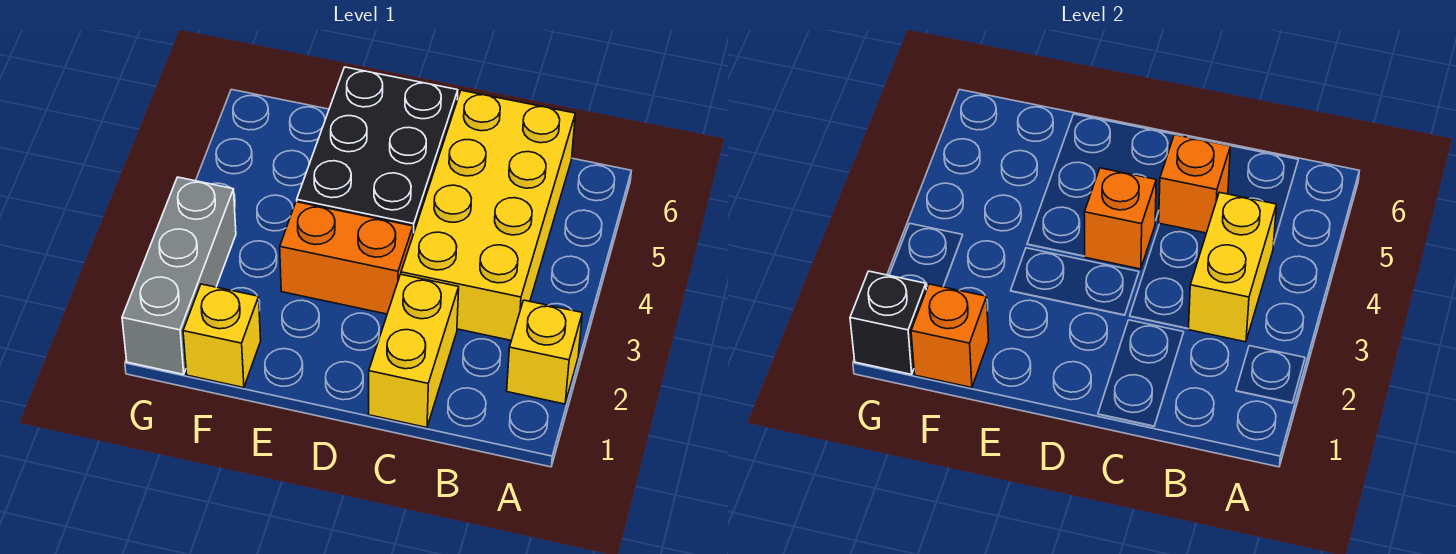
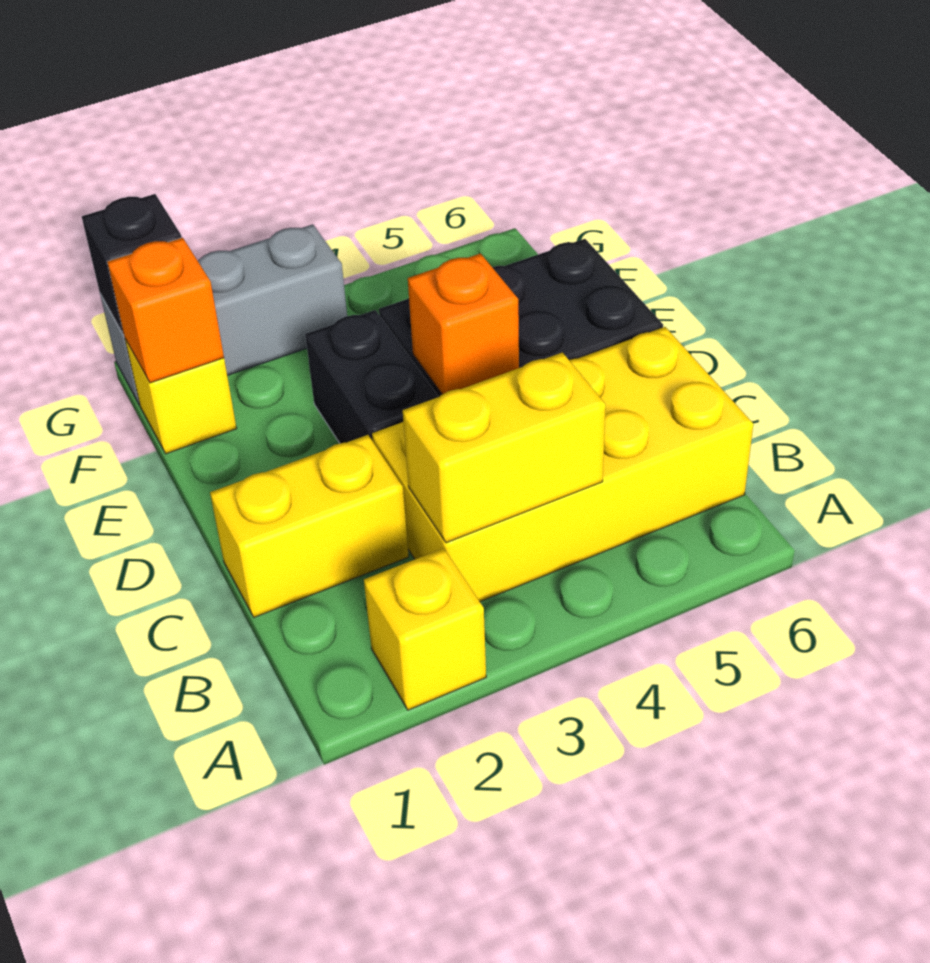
orange brick C5 level 2 -> none
orange brick D3:E3 level 1 -> black brick D3:E3 level 1

